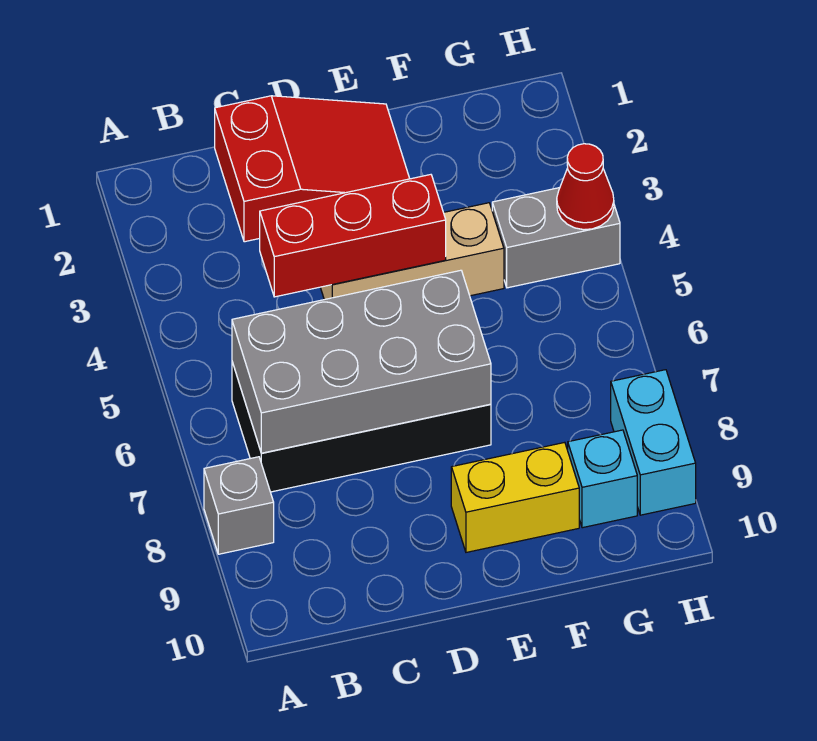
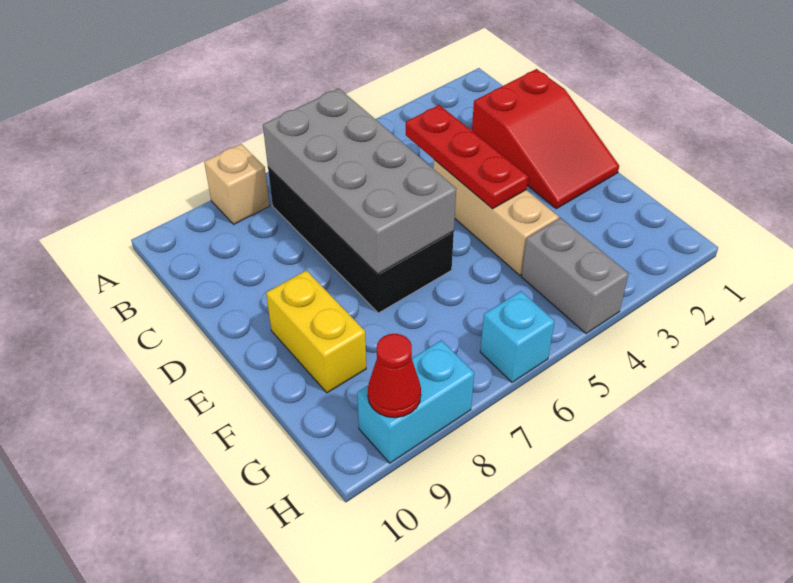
grey brick A8 level 1 -> tan brick A8 level 1
red brick C4:E4 level 2 -> red plate C4:E4 level 2
cyan brick G9 level 1 -> cyan brick H6 level 1
red cone H4 level 2 -> red cone H9 level 2

